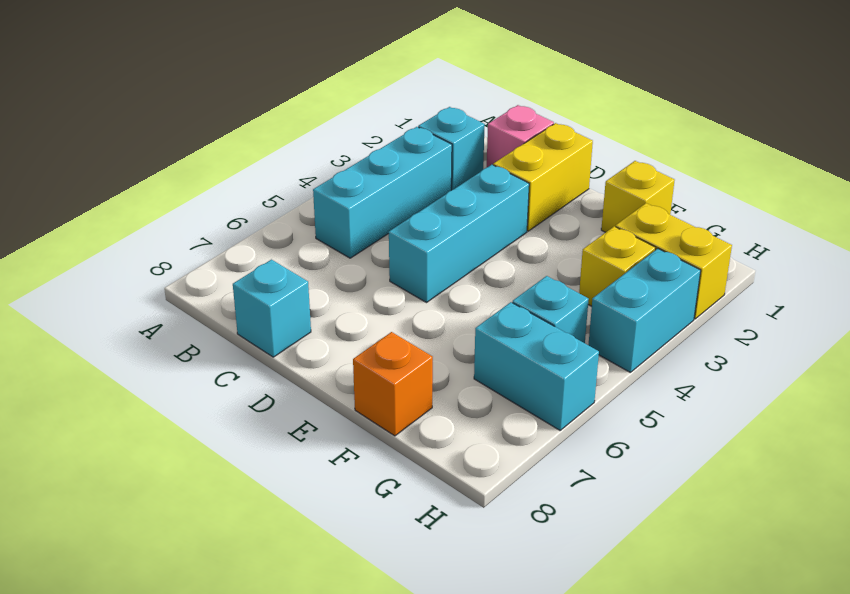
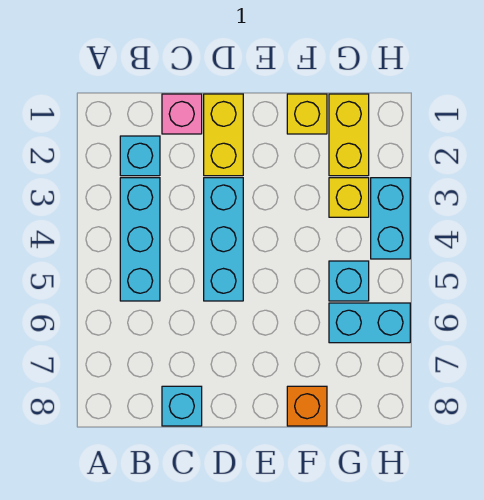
yellow brick G2:H2 level 1 -> yellow brick G1:G2 level 1

